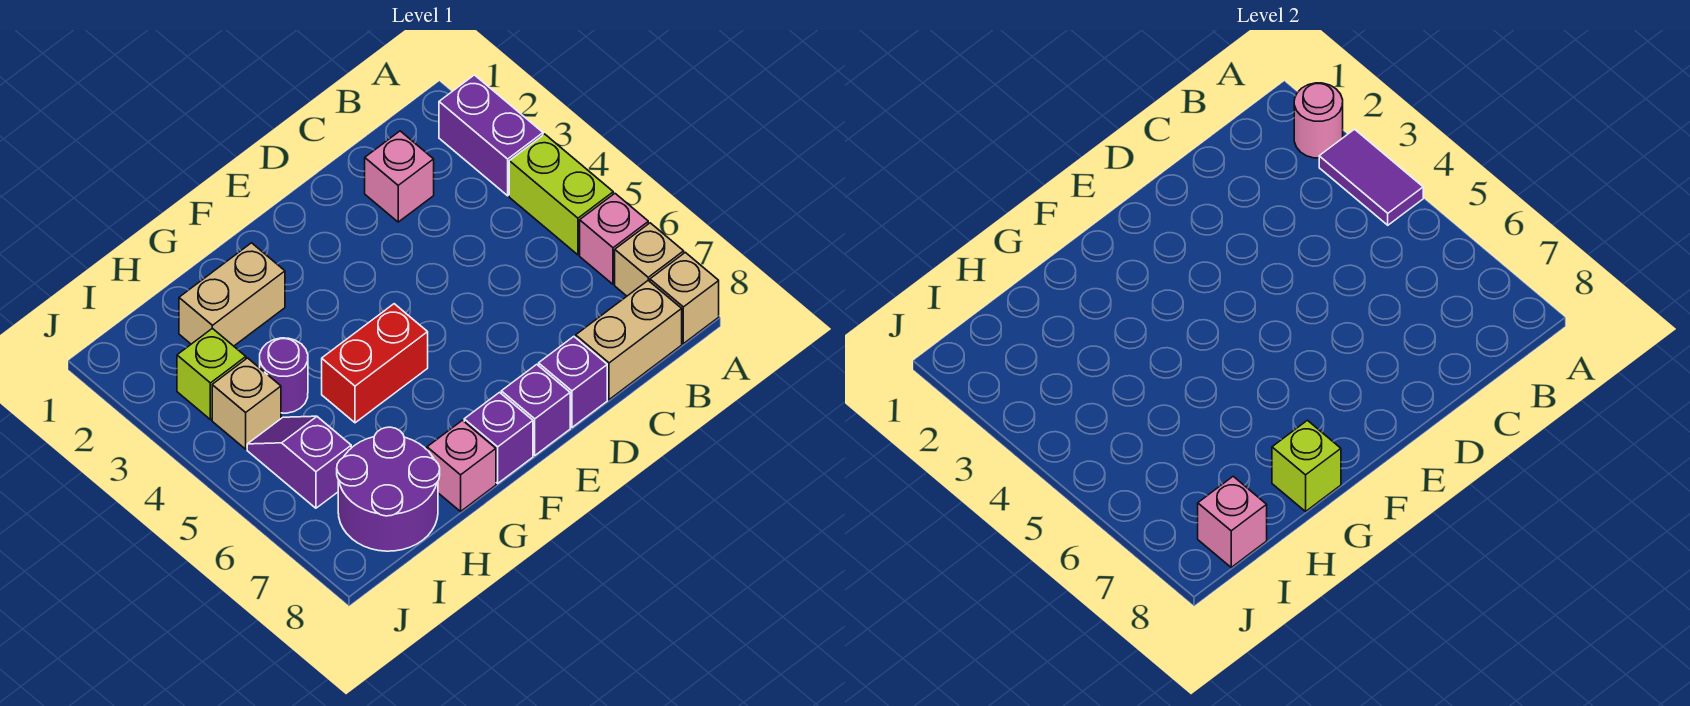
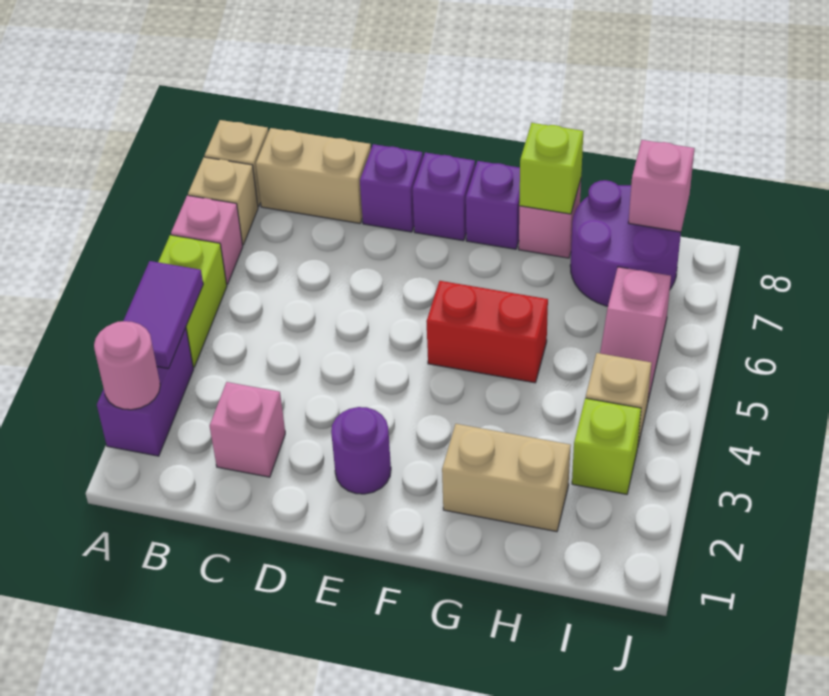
purple round brick H4 level 1 -> purple round brick E2 level 1
purple slope I5:I6 level 1 top 6 -> pink slope I5:I6 level 1 top 6

